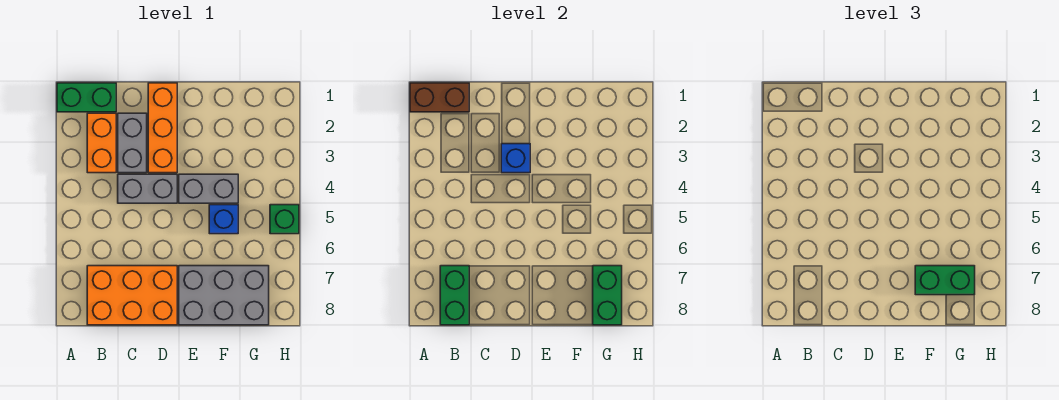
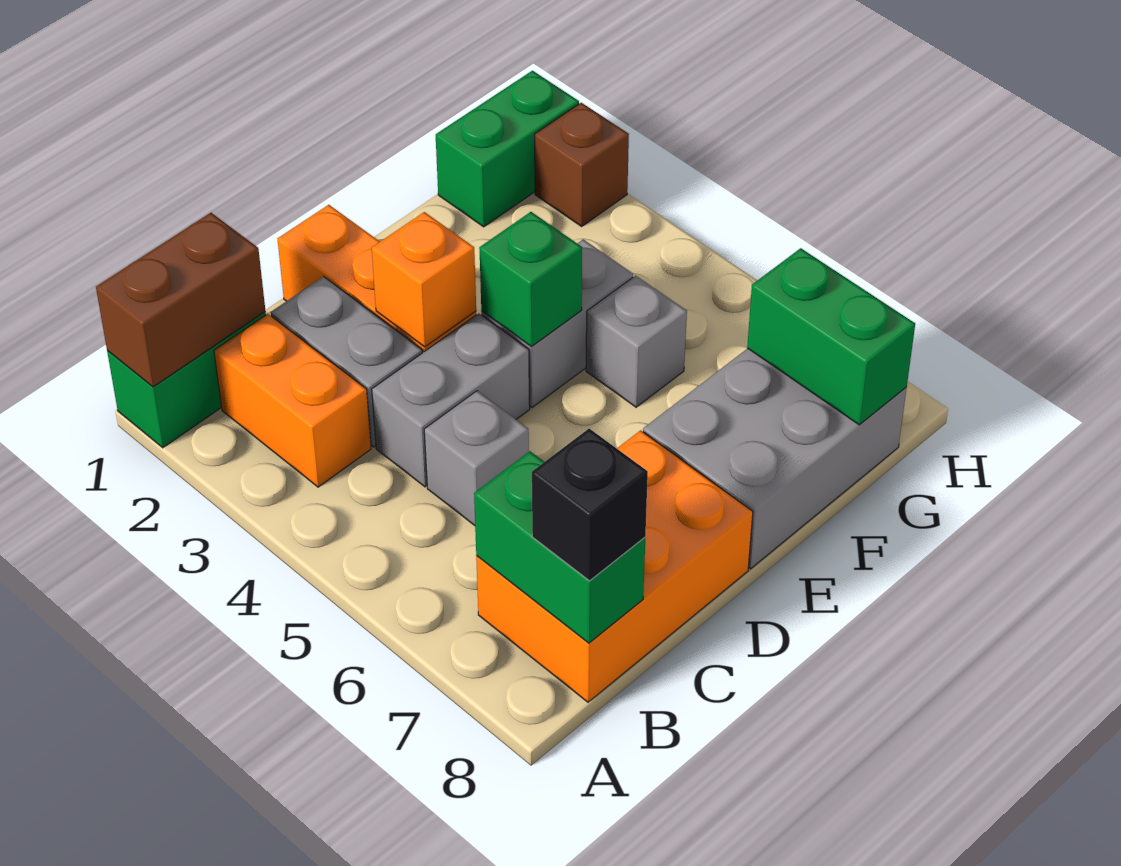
none -> black brick B8 level 3
none -> grey brick C5 level 1
blue brick D3 level 2 -> orange brick D3 level 2
blue brick F5 level 1 -> grey brick F5 level 1
green brick F7:G7 level 3 -> green brick G1:H1 level 1
none -> brown brick H2 level 1
green brick H5 level 1 -> green brick E4 level 2

